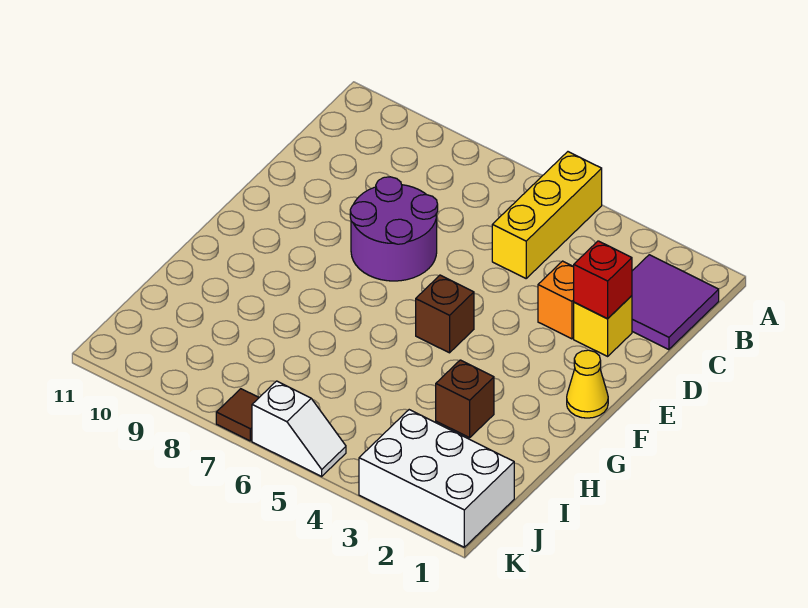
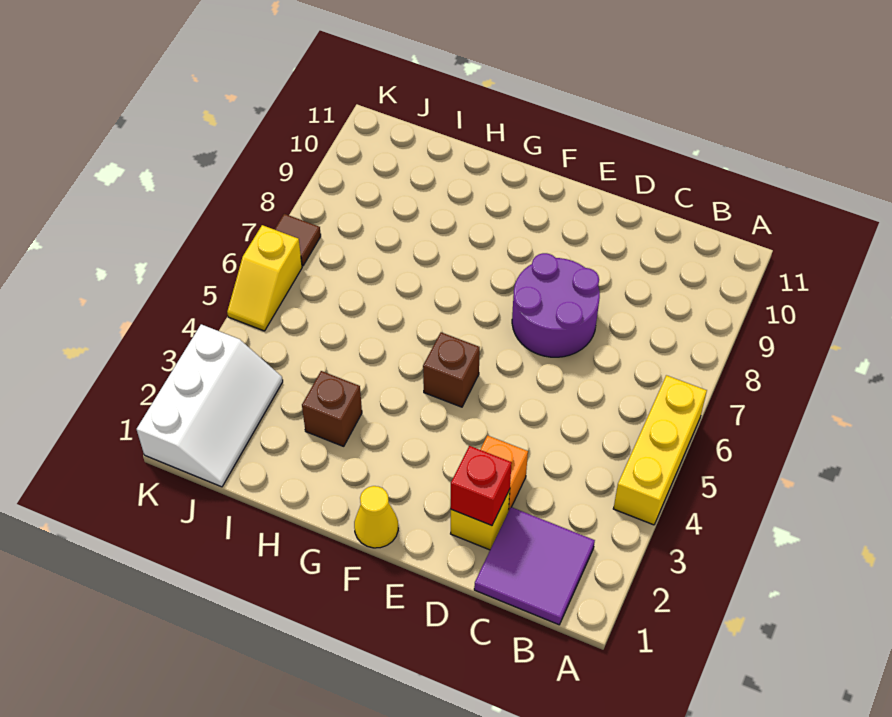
yellow brick A5:C5 level 1 -> yellow brick A4:A6 level 1
white brick J1:K3 level 1 -> white slope J1:K3 level 1 top K
white slope K5:K6 level 1 top 6 -> yellow slope K5:K6 level 1 top 6

